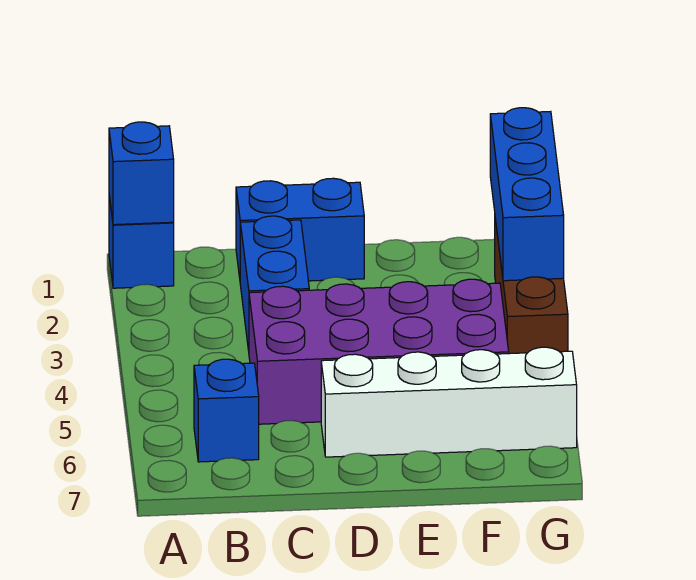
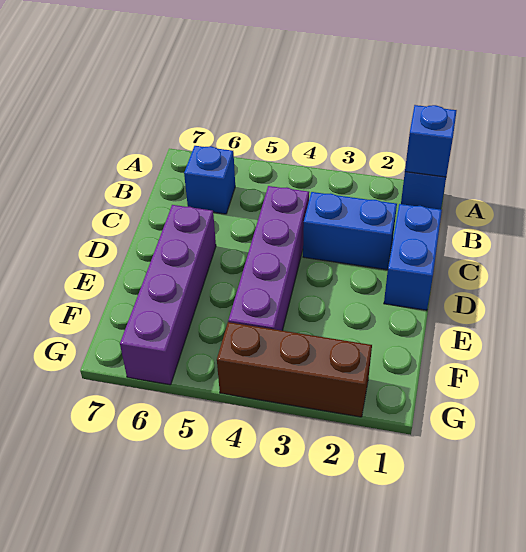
purple brick C4:F5 level 1 -> purple brick C4:F4 level 1
white brick D6:G6 level 1 -> purple brick D6:G6 level 1
blue brick G1:G3 level 2 -> none

